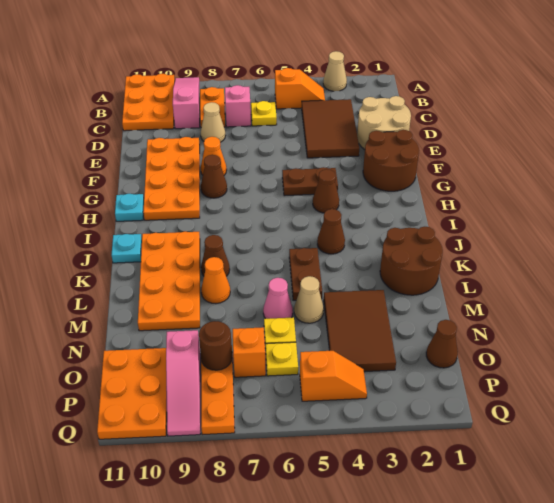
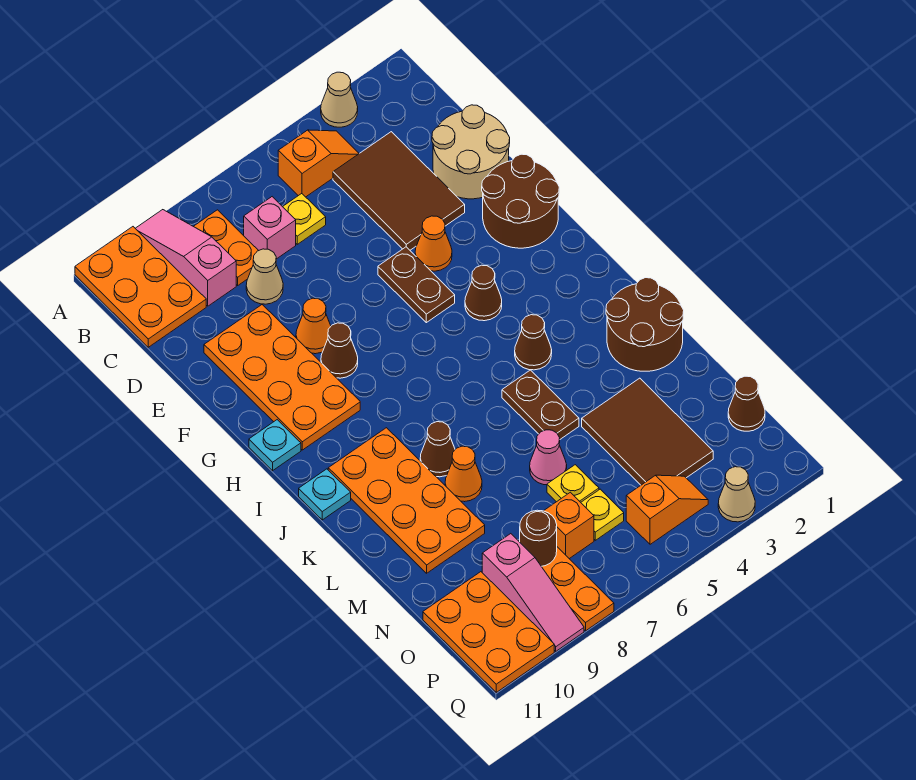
none -> orange cone F4 level 1
brown plate G4:G5 level 1 -> brown plate F5:G5 level 1
tan cone M5 level 1 -> tan cone Q3 level 1

